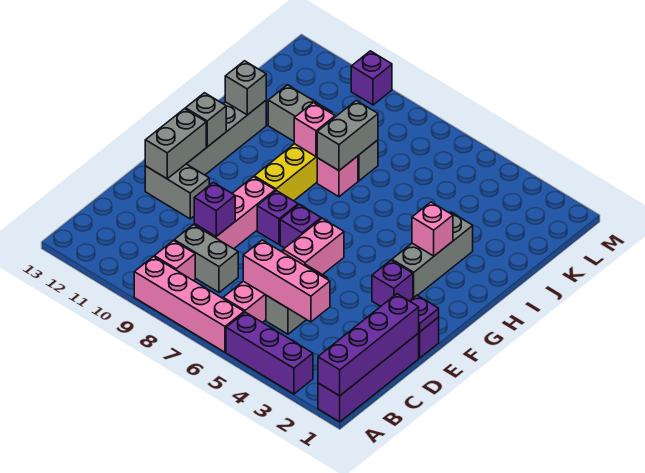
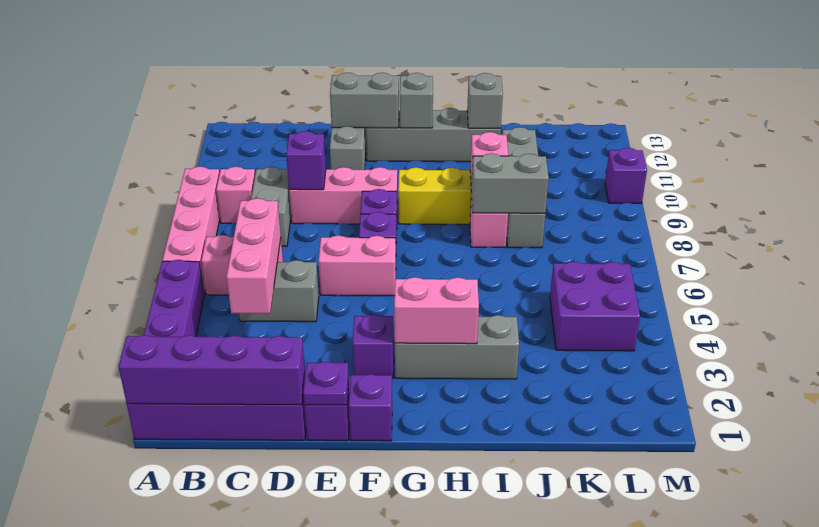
none -> purple brick F1 level 1
pink brick H3 level 2 -> pink brick G3:H3 level 2
none -> purple brick K4:L5 level 1

